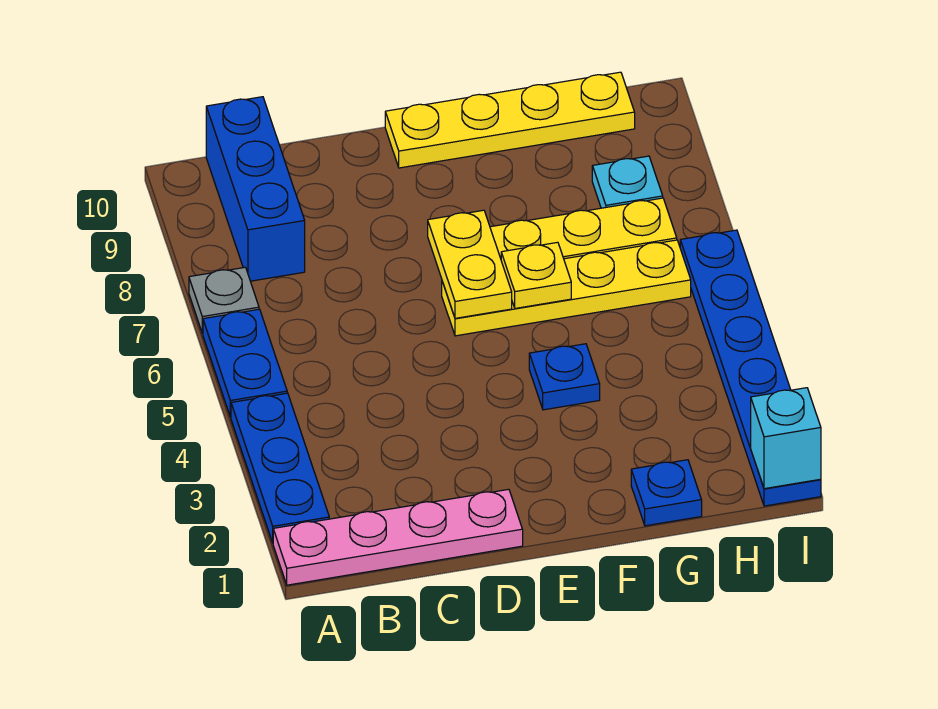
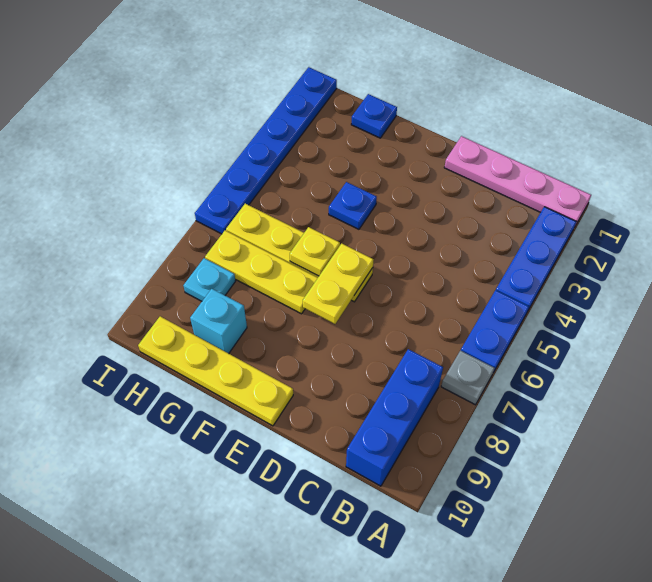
cyan brick I1 level 2 -> cyan brick G9 level 1

